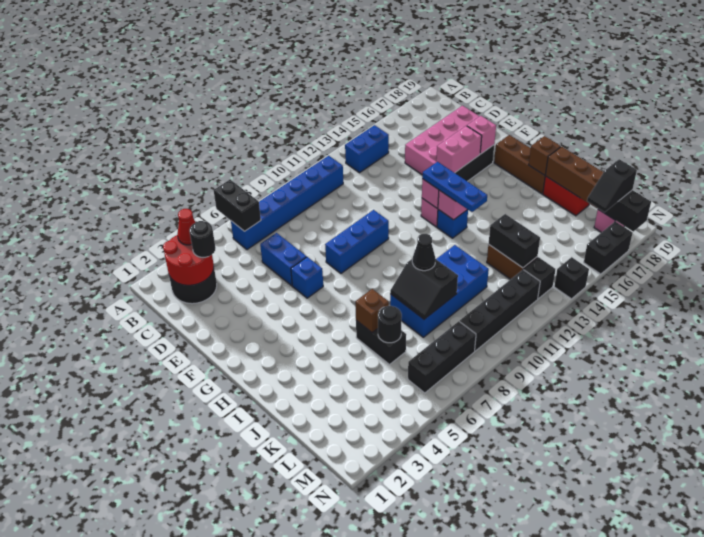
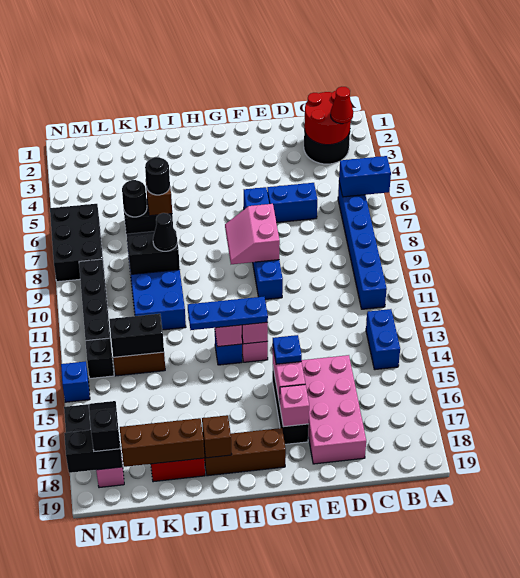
black brick A6:B6 level 2 -> blue brick A6:B6 level 2
black round brick C3 level 3 -> black round brick J6 level 3
none -> pink slope F8:G9 level 2 top F
none -> blue plate F15 level 3
black brick M6:M8 level 1 -> black brick M6:N8 level 1
black brick N14 level 1 -> blue brick N14 level 1

